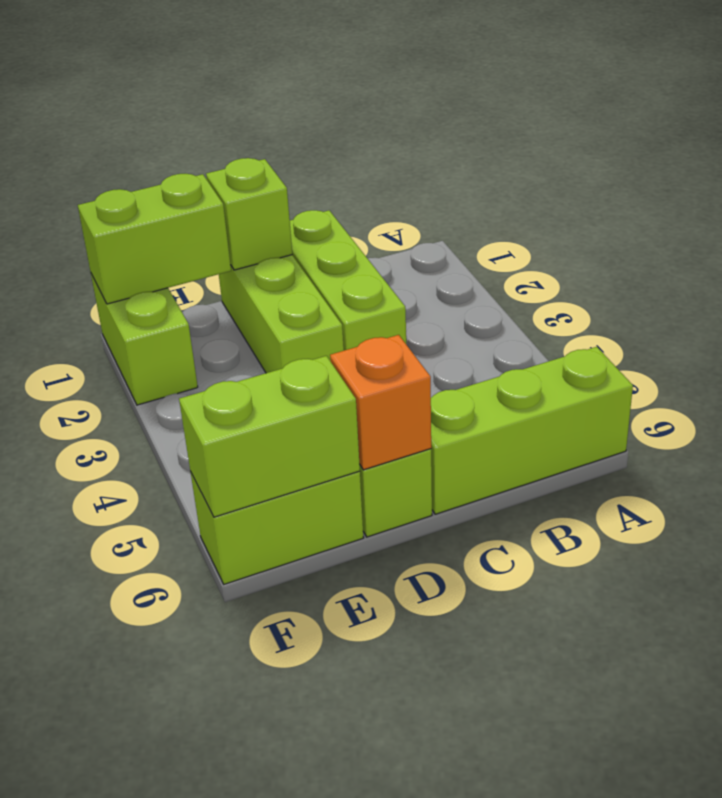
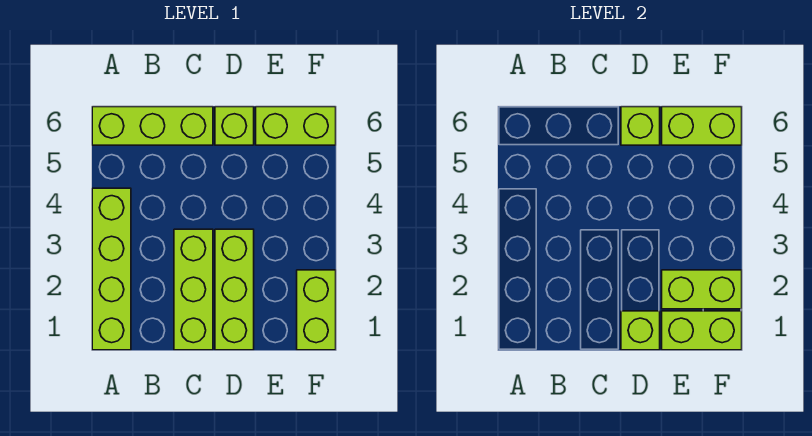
none -> lime brick A1:A4 level 1
orange brick D6 level 2 -> lime brick D6 level 2
none -> lime brick E2:F2 level 2

